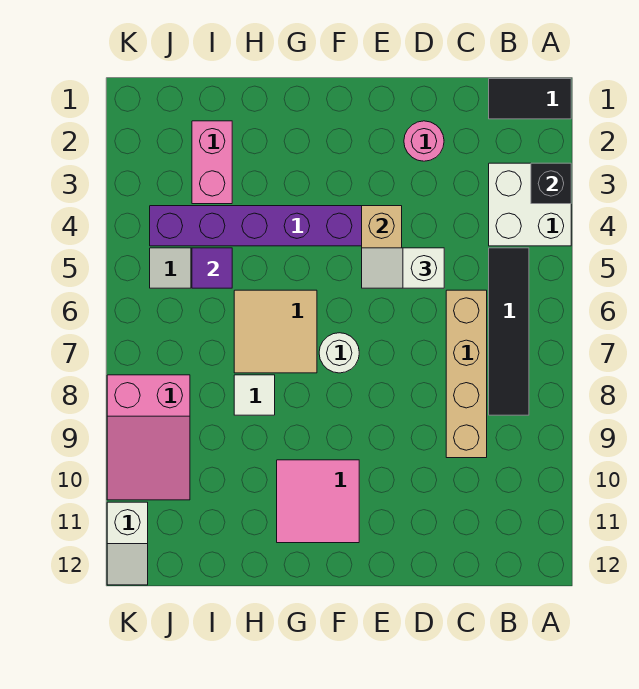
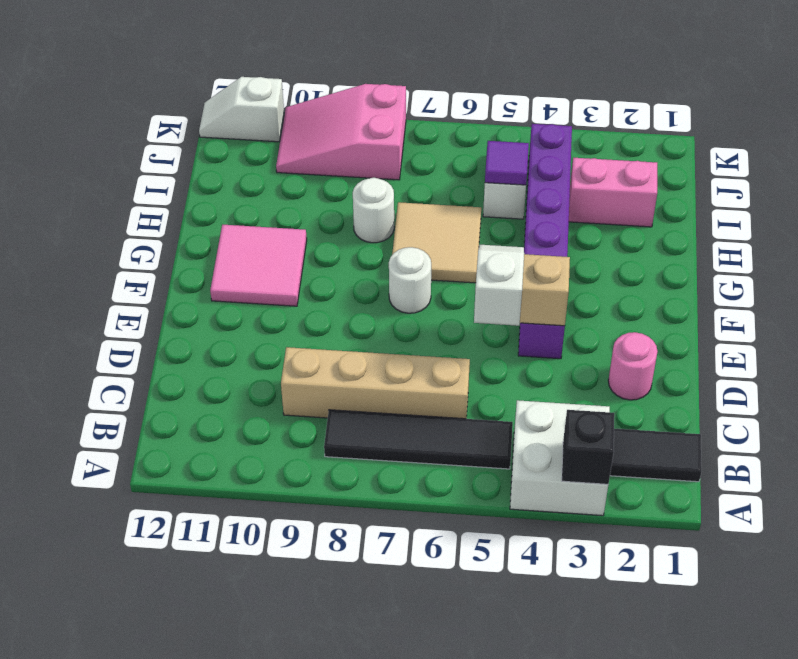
black tile A1:B1 level 1 -> black tile B1:B2 level 1
white tile H8 level 1 -> white round brick H8 level 1

